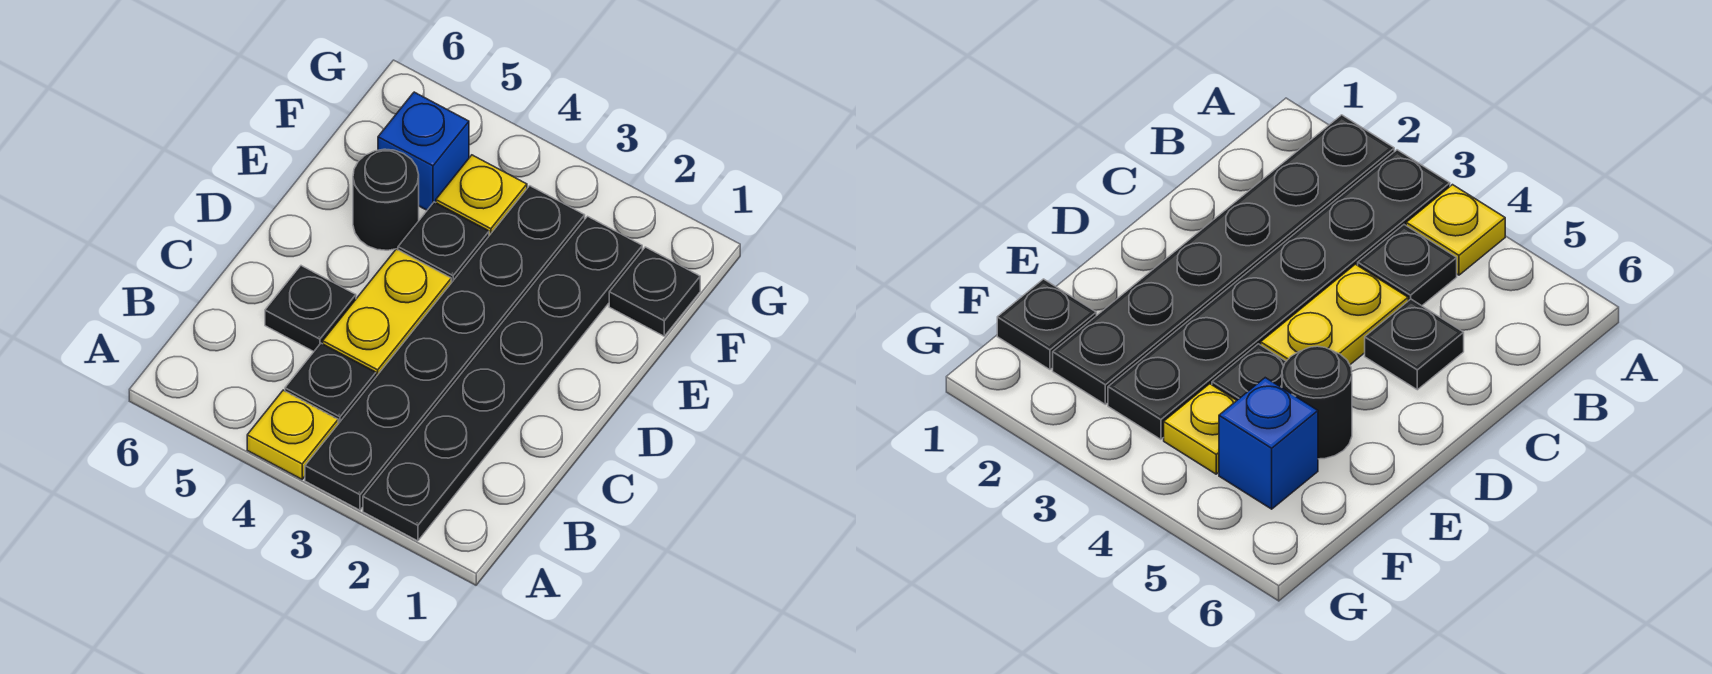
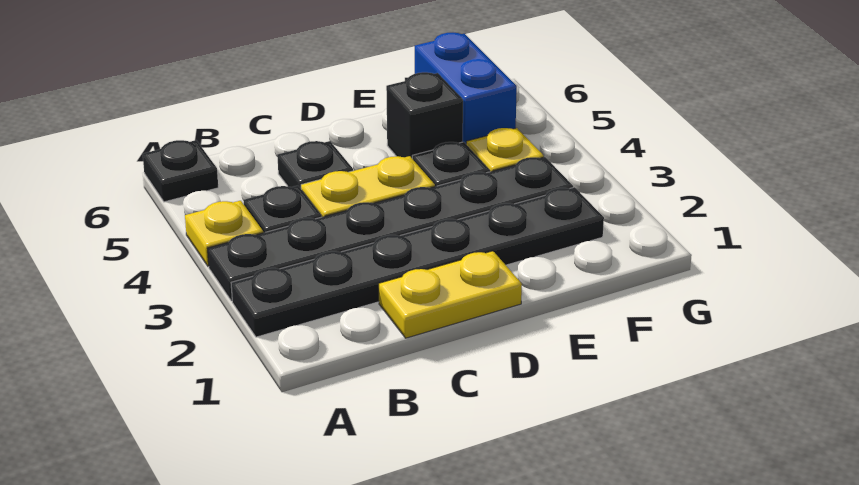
none -> yellow plate C1:D1 level 1
black round brick E5 level 1 -> black brick E5 level 1
black plate F1 level 1 -> black plate A6 level 1
blue brick F5 level 1 -> blue brick F5:F6 level 1

